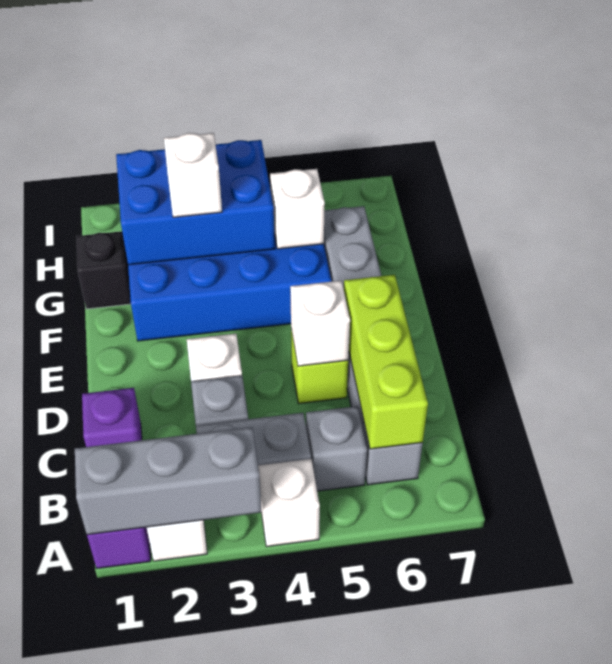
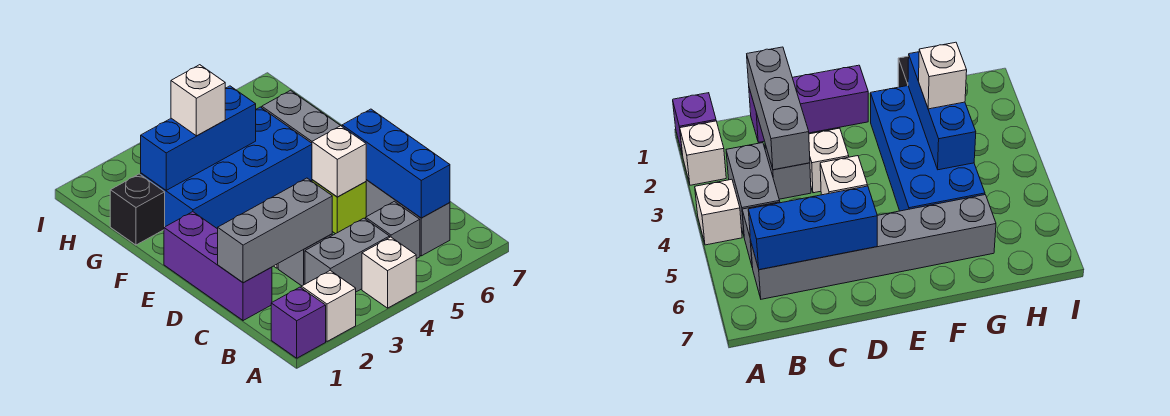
grey brick A1:A3 level 2 -> grey brick C1:C3 level 2
lime brick B6:D6 level 2 -> blue brick B6:D6 level 2
purple brick C1 level 1 -> purple brick C1:E1 level 1
blue brick G2:H4 level 2 -> blue brick G2:G4 level 2
white brick G5 level 2 -> none

